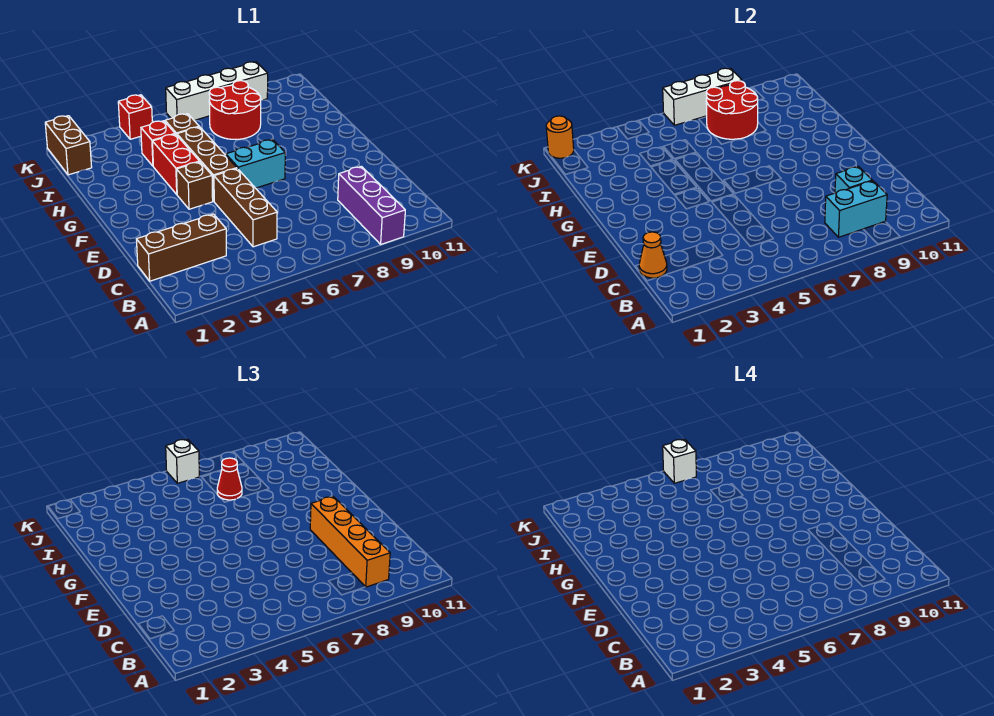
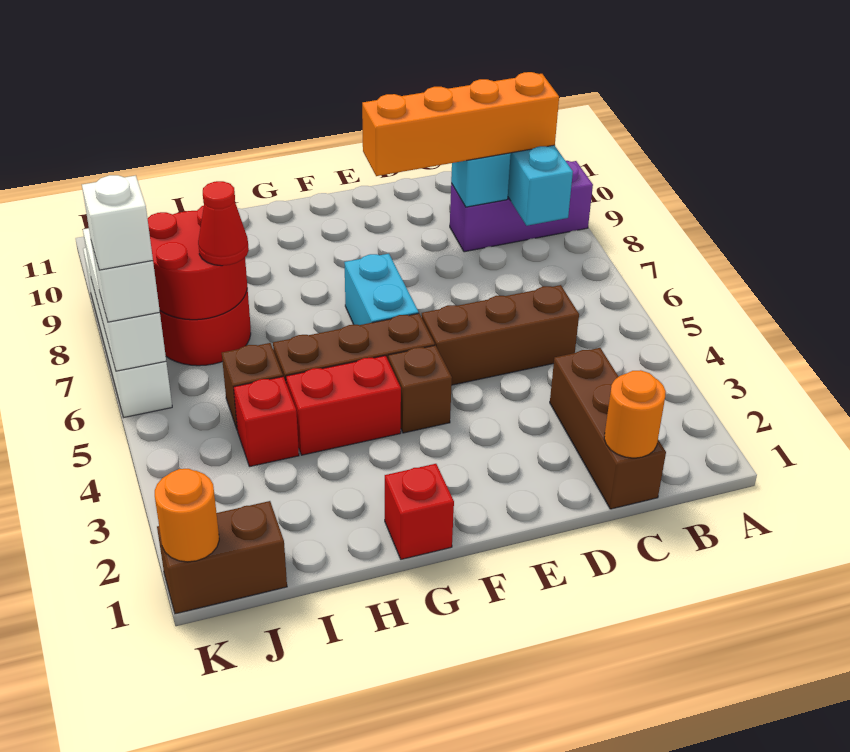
orange cone C1 level 2 -> orange round brick C1 level 2
red brick K4 level 1 -> red brick G1 level 1

